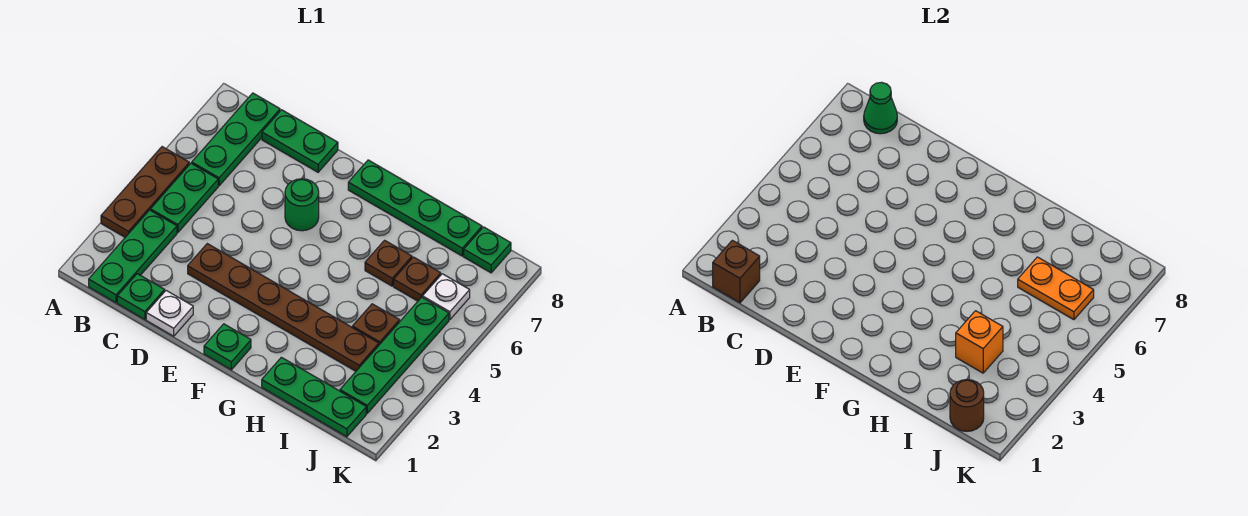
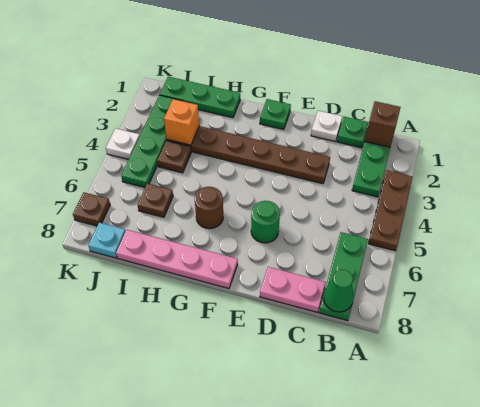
green plate B4:B5 level 1 -> none
green plate C8:D8 level 1 -> pink plate C8:D8 level 1
green plate F8:I8 level 1 -> pink plate F8:I8 level 1
brown plate H6 level 1 -> brown plate K7 level 1
orange plate I6:J6 level 2 -> none
brown round brick J1 level 2 -> brown round brick G6 level 1
white plate J6 level 1 -> white plate K4 level 1
green plate J8 level 1 -> cyan plate J8 level 1

